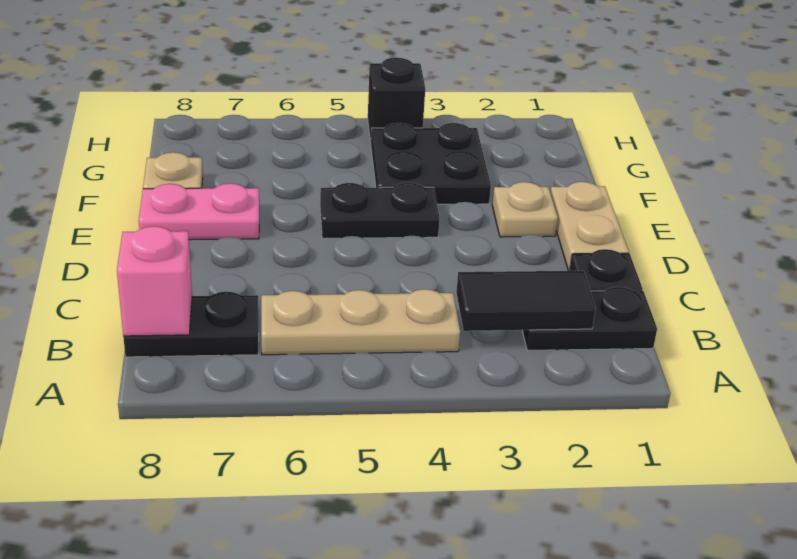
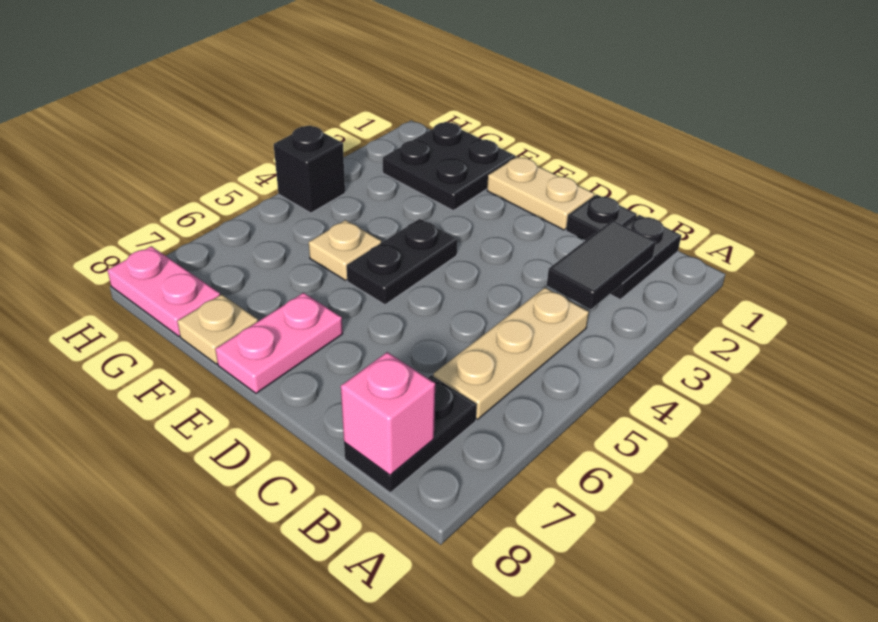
tan plate E2 level 1 -> tan plate F5 level 1
black plate F3:G4 level 1 -> black plate F1:G2 level 1
none -> pink plate G8:H8 level 1

